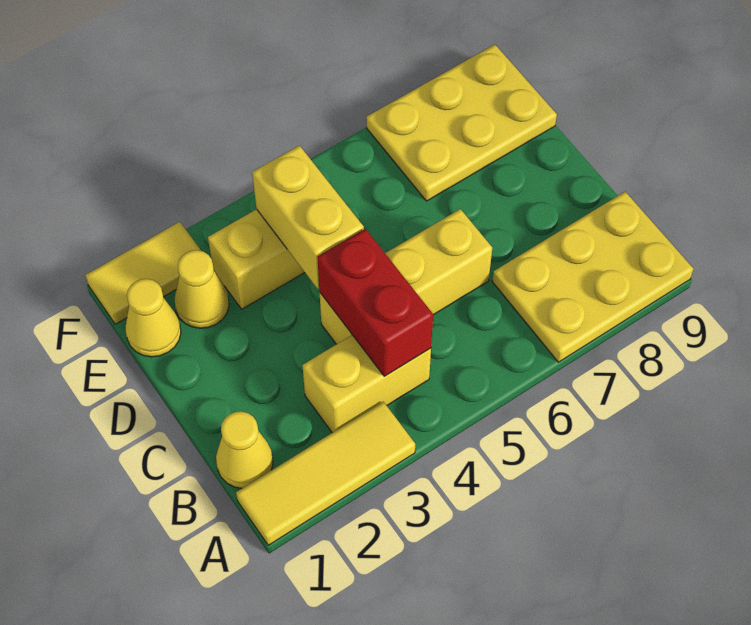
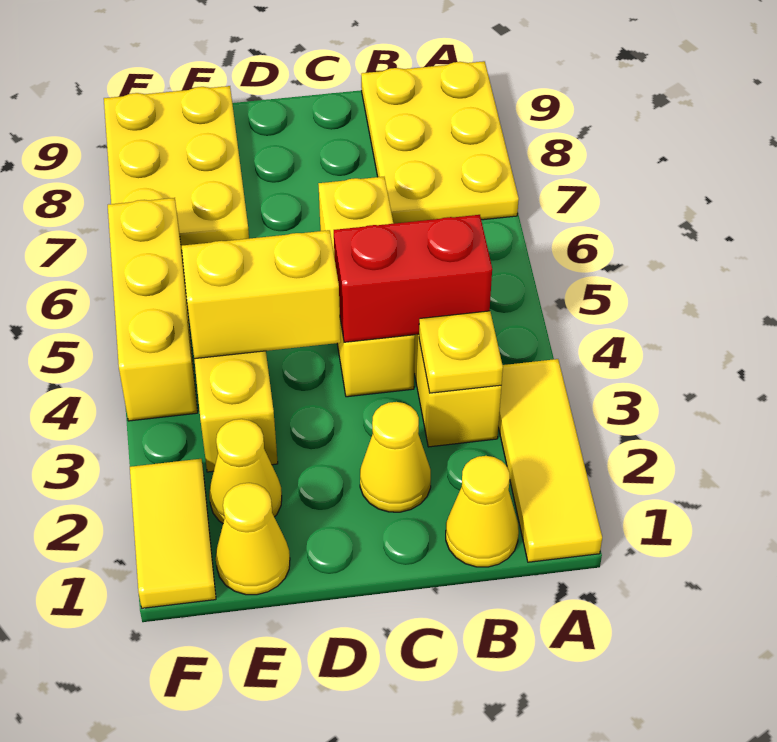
none -> yellow plate B3 level 2
none -> yellow cone C2 level 1
none -> yellow brick F4:F6 level 1

